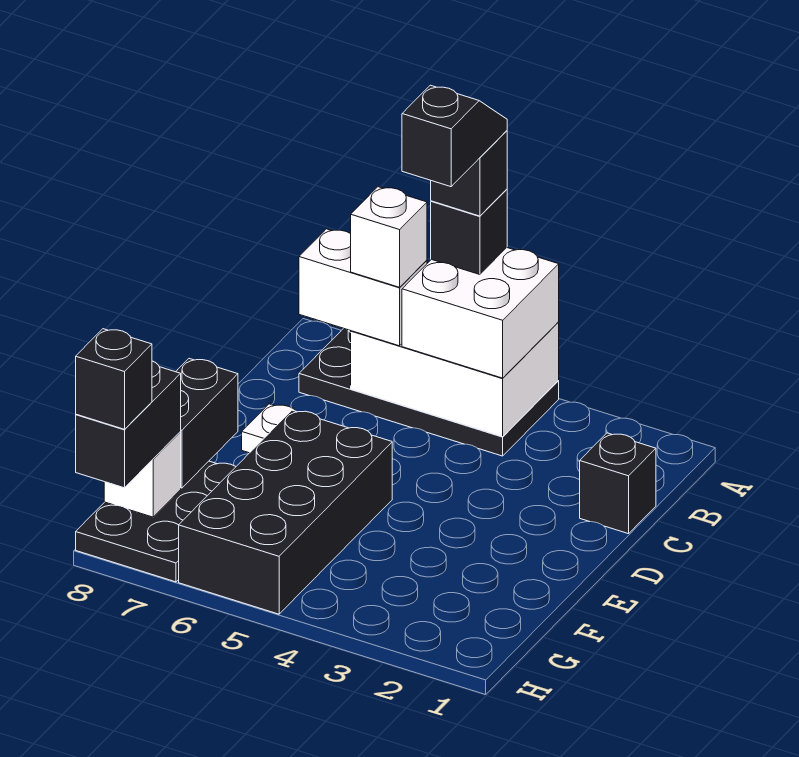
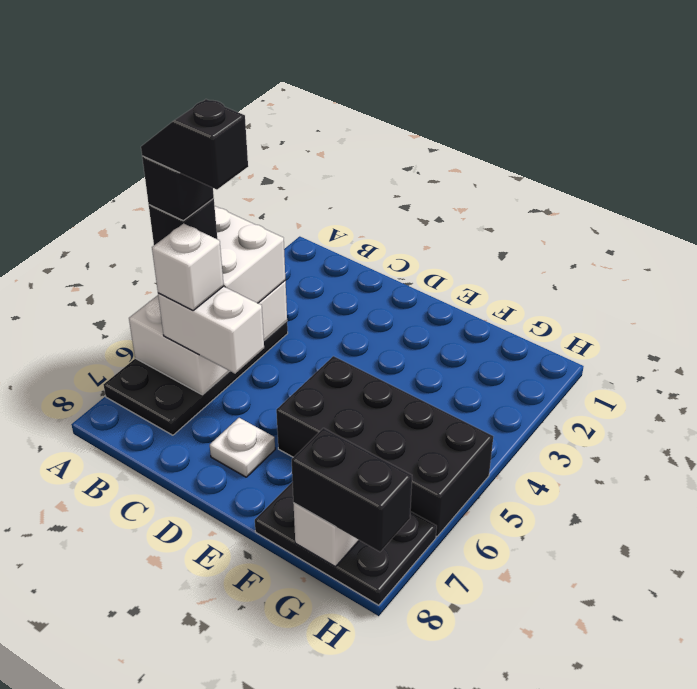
white brick B6:B7 level 3 -> white brick B6:C6 level 3
black brick C1 level 1 -> none
black brick E8:F8 level 2 -> none
black brick H8 level 4 -> none

